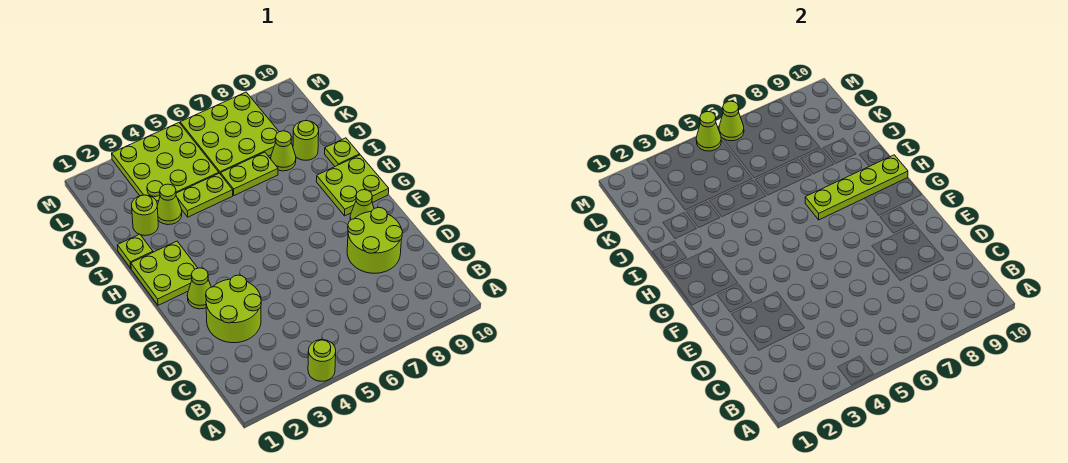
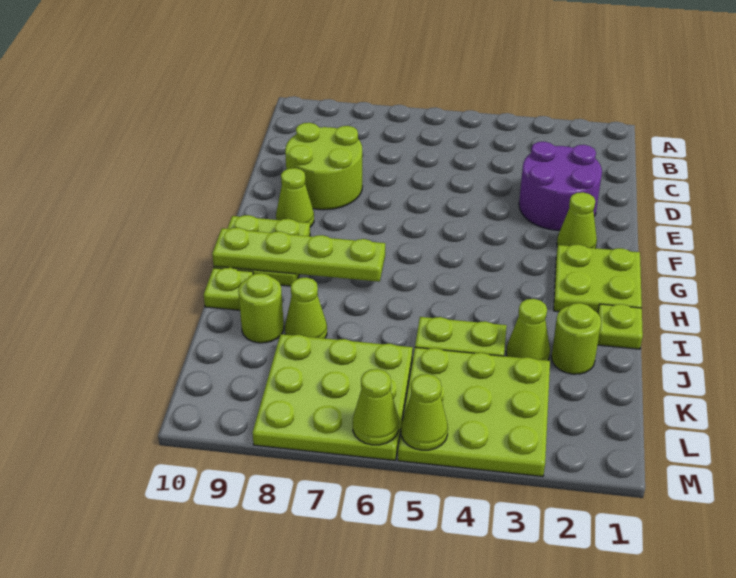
lime round brick A4 level 1 -> none
lime round brick D2:E3 level 1 -> purple round brick D2:E3 level 1
lime plate J6:J7 level 1 -> none

